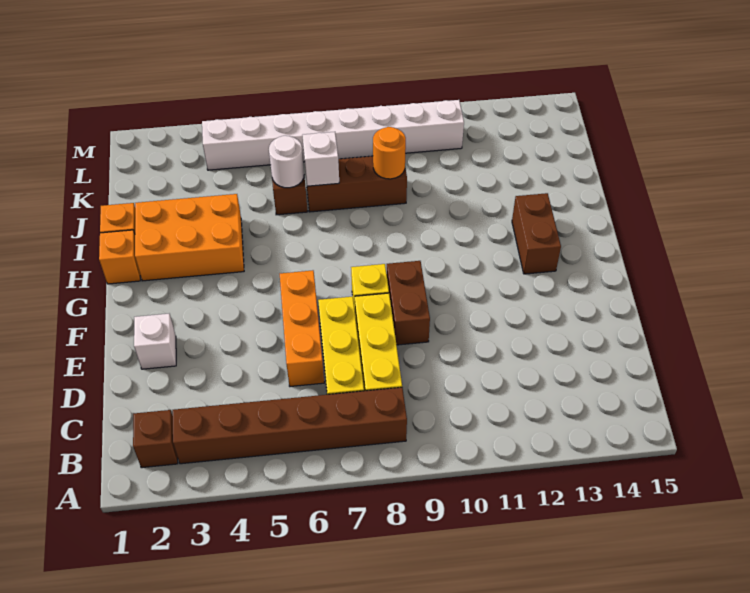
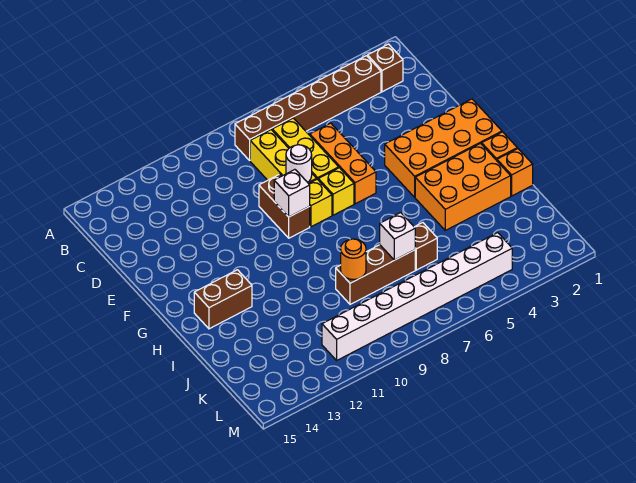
white brick E2 level 1 -> white brick F9 level 2
none -> orange brick F1:G4 level 1
none -> yellow brick F7 level 1
brown brick G13:H13 level 1 -> brown brick H13:H14 level 1
white round brick J6 level 2 -> white round brick E8 level 2

